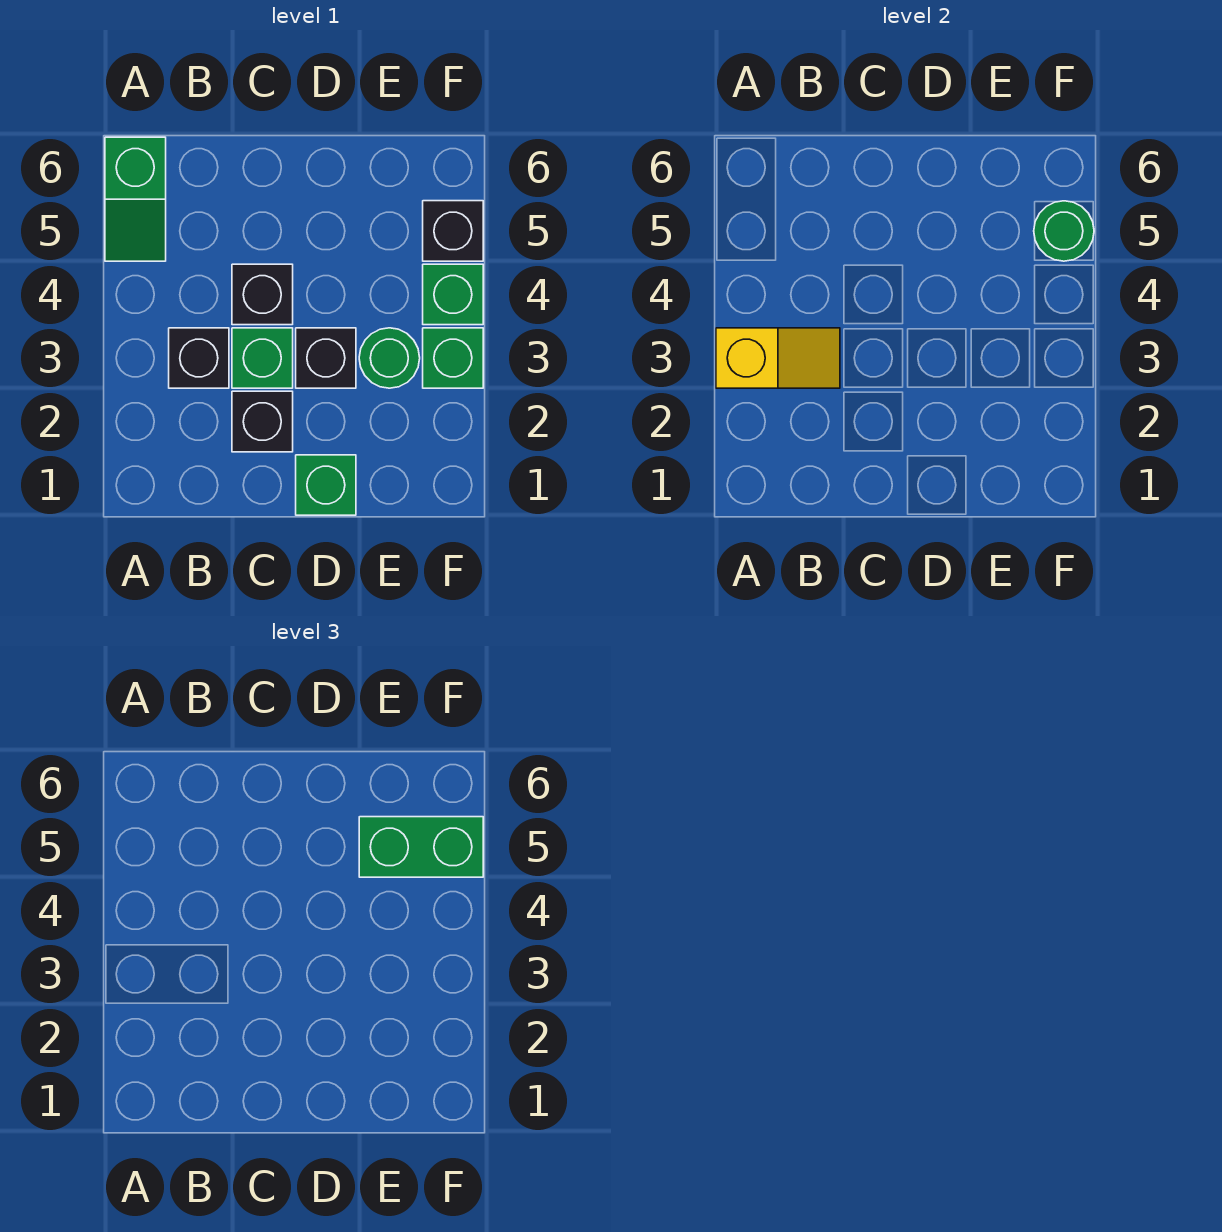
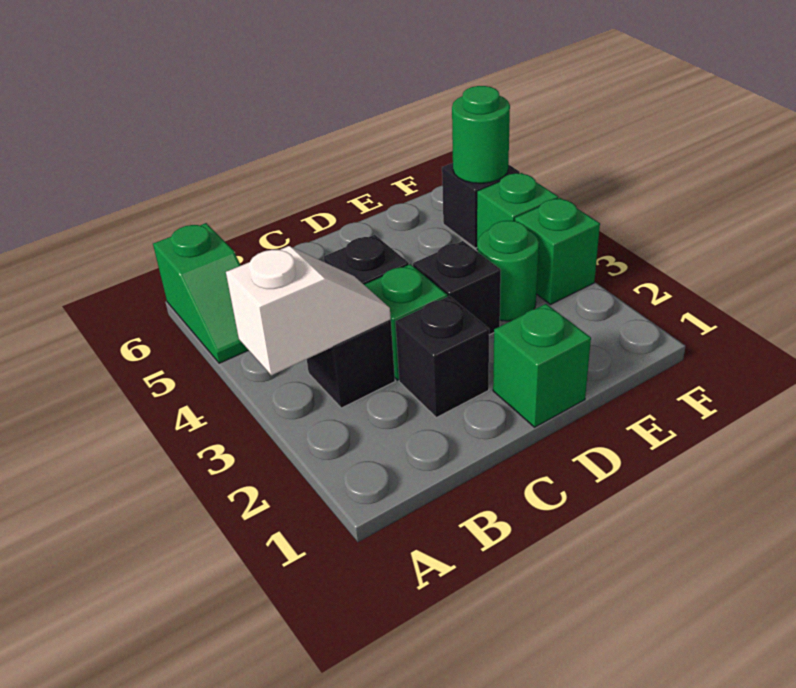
yellow slope A3:B3 level 2 top A -> white slope A3:B3 level 2 top A
green brick E5:F5 level 3 -> none

